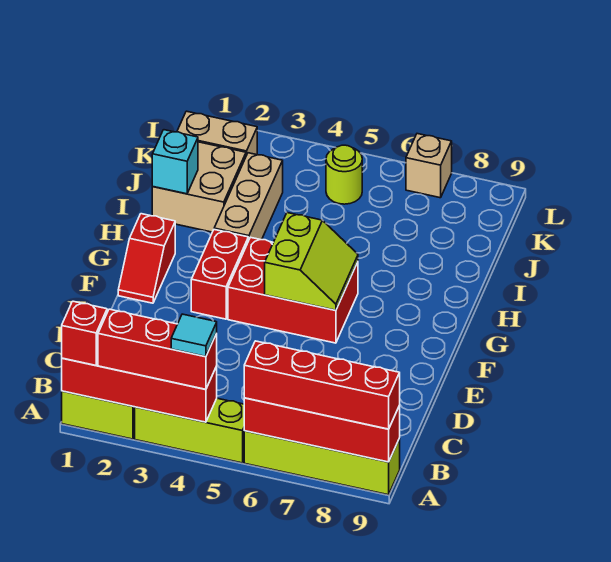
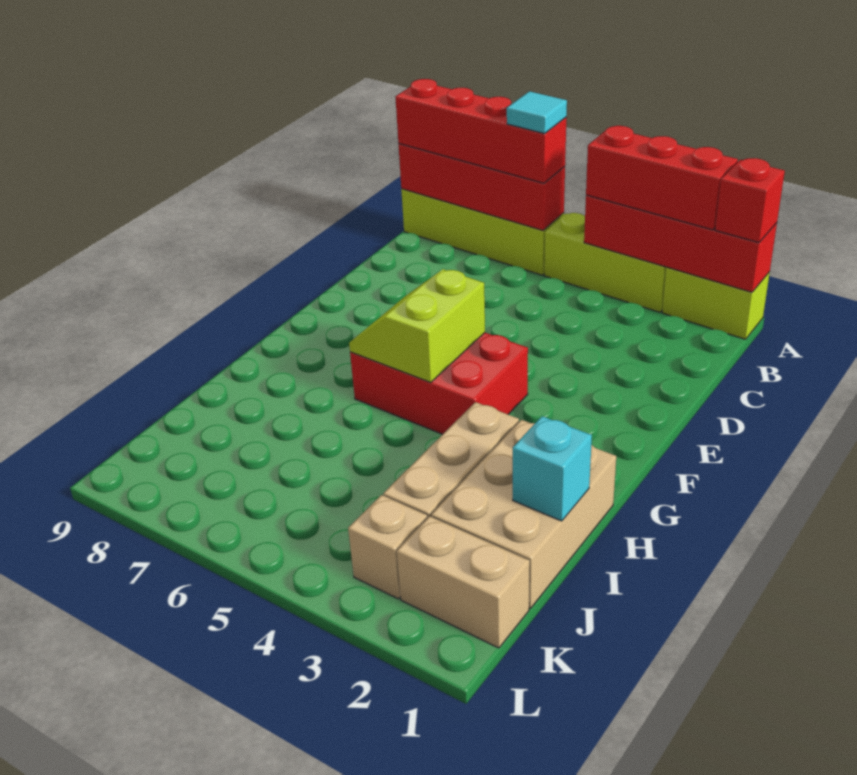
cyan tile A4 level 4 -> cyan tile A6 level 4
red slope F1:G1 level 1 top G -> none
red brick F3:G3 level 1 -> none
tan brick I1:J2 level 1 -> tan brick H1:J2 level 1
lime round brick K5 level 1 -> none
tan brick L7 level 1 -> tan brick K3 level 1

